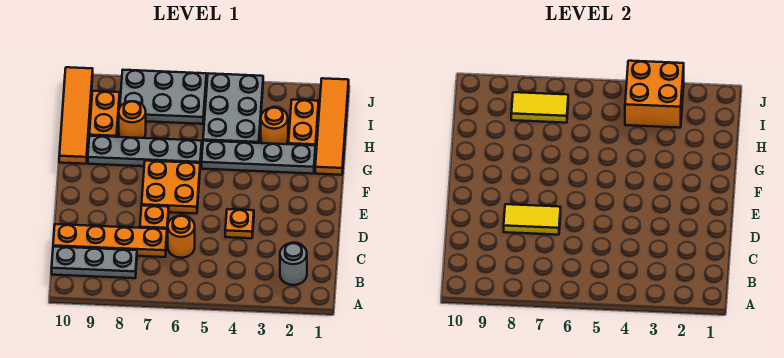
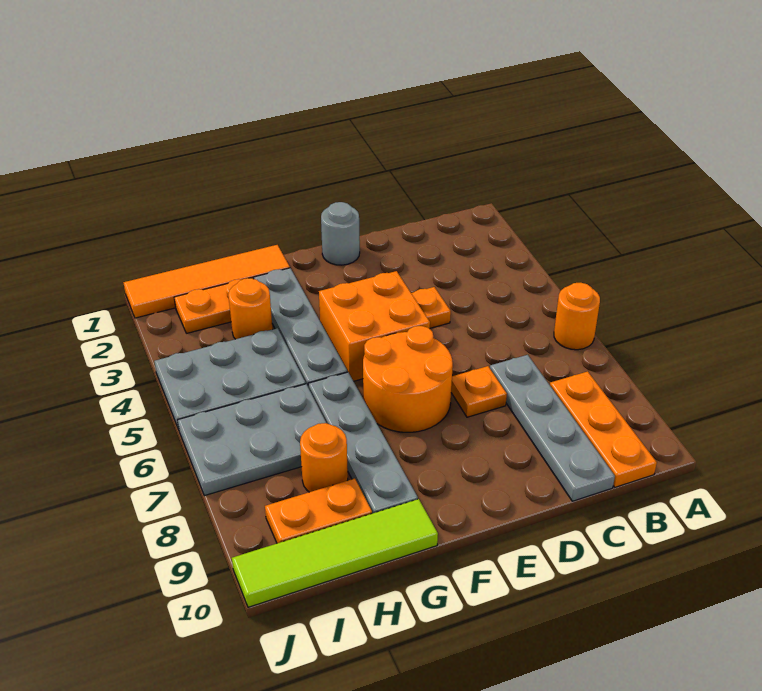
grey round brick B2 level 1 -> grey round brick E1 level 1
grey plate B8:B10 level 1 -> orange plate B8:B10 level 1
orange round brick C6 level 1 -> orange round brick A6 level 1
orange plate C7:C10 level 1 -> grey plate C7:C10 level 1
yellow tile D7:D8 level 2 -> none
orange plate E6:F7 level 1 -> orange round brick E6:F7 level 1
orange tile G10:J10 level 1 -> lime tile G10:J10 level 1
orange brick I3:J4 level 2 -> orange brick E4:F5 level 1
grey plate I6:J8 level 1 -> grey plate H6:J7 level 1
yellow tile I7:I8 level 2 -> none

